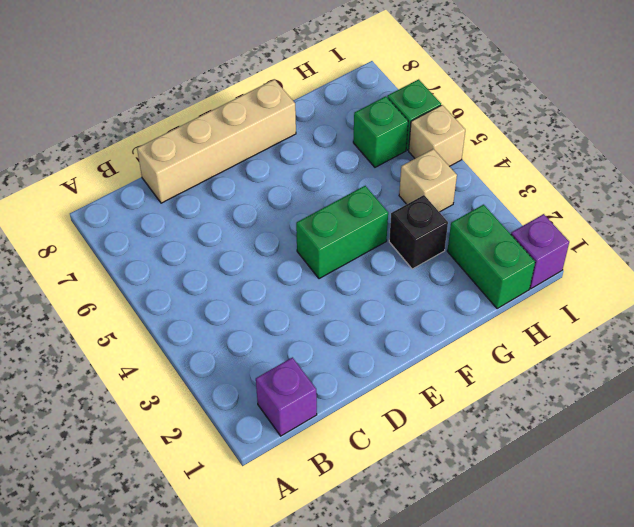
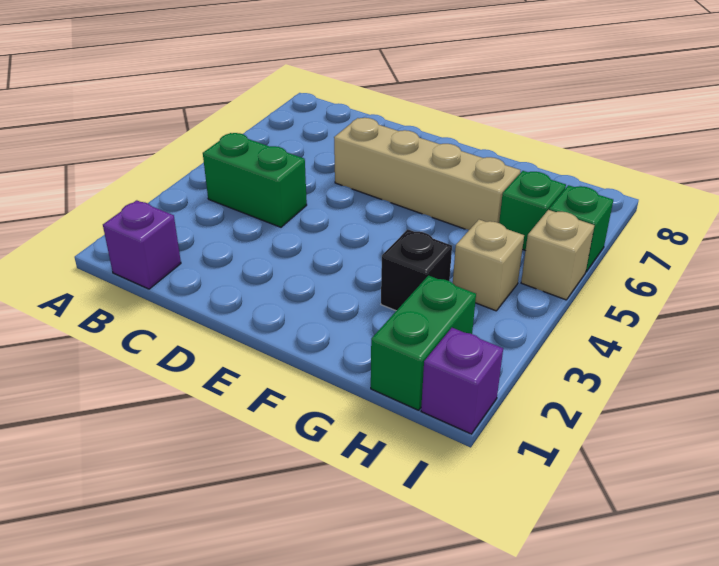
tan brick C8:F8 level 1 -> tan brick D6:G6 level 1
green brick E4:F4 level 1 -> green brick B4:C4 level 1

